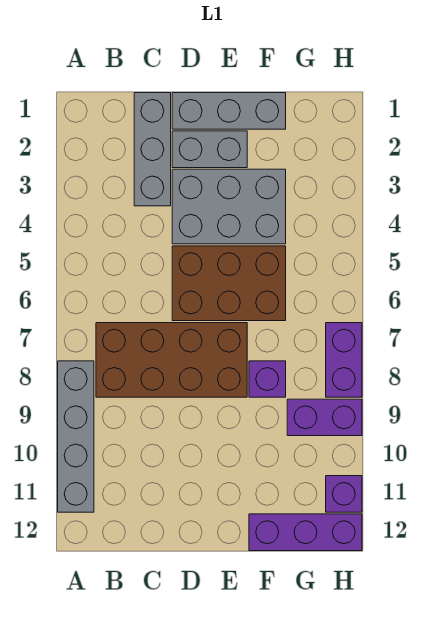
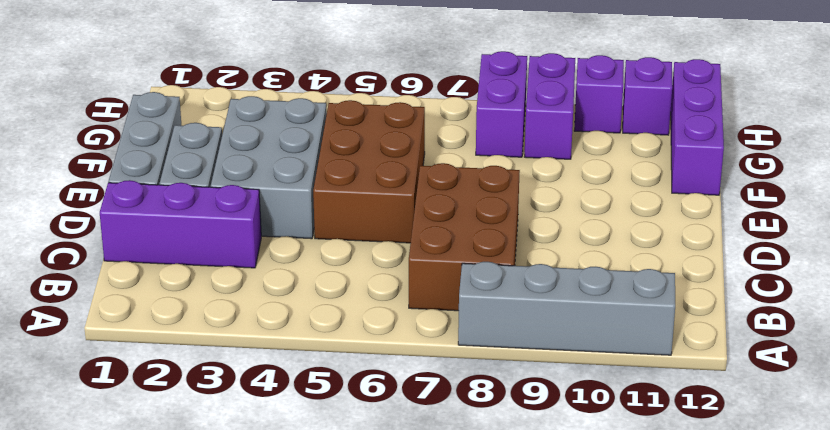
brown brick B7:E8 level 1 -> brown brick B7:D8 level 1
grey brick C1:C3 level 1 -> purple brick C1:C3 level 1
purple brick F8 level 1 -> purple brick H10 level 1
purple brick H7:H8 level 1 -> purple brick G8:H8 level 1

